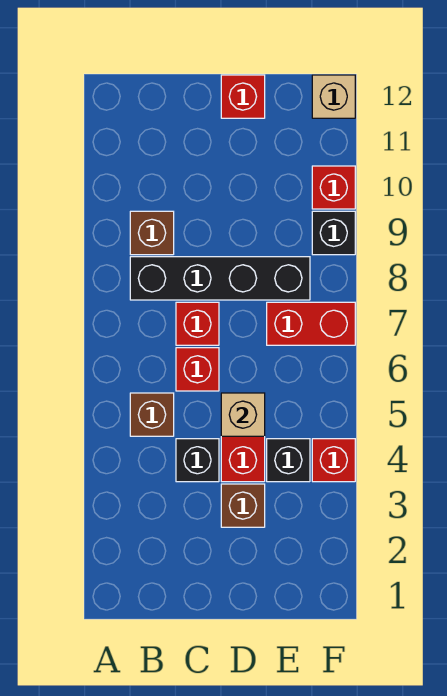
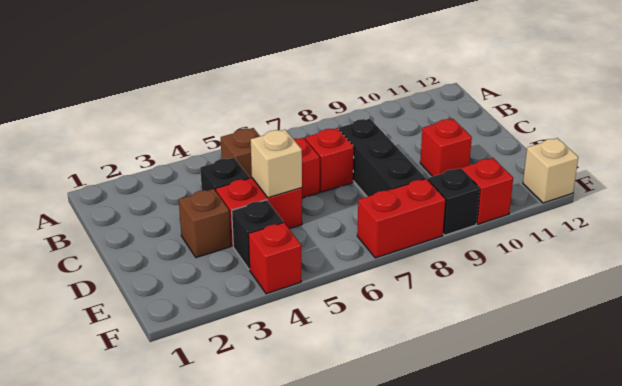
black brick B8:E8 level 1 -> black brick C8:E8 level 1
brown brick B9 level 1 -> none
red brick D12 level 1 -> red brick D10 level 1
red brick E7:F7 level 1 -> red brick F7:F8 level 1

